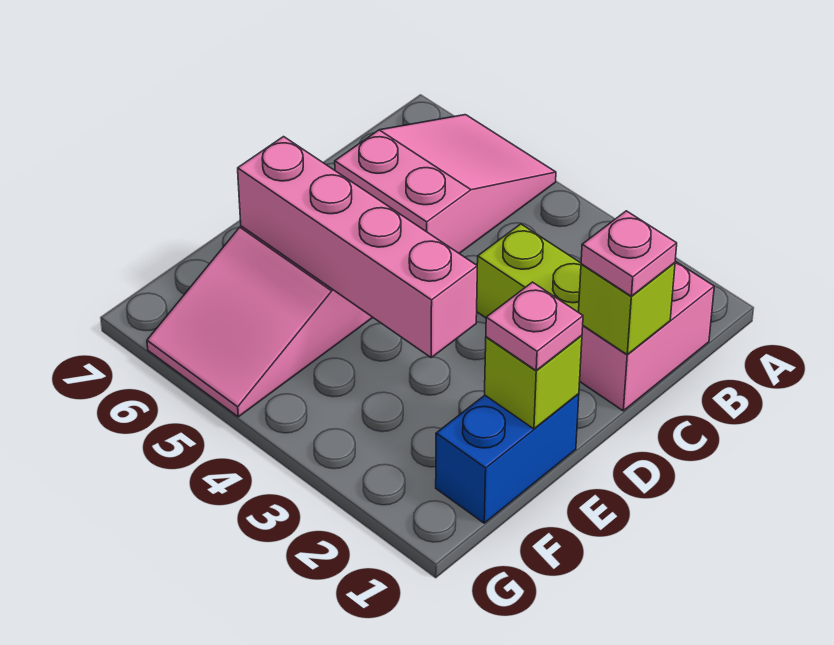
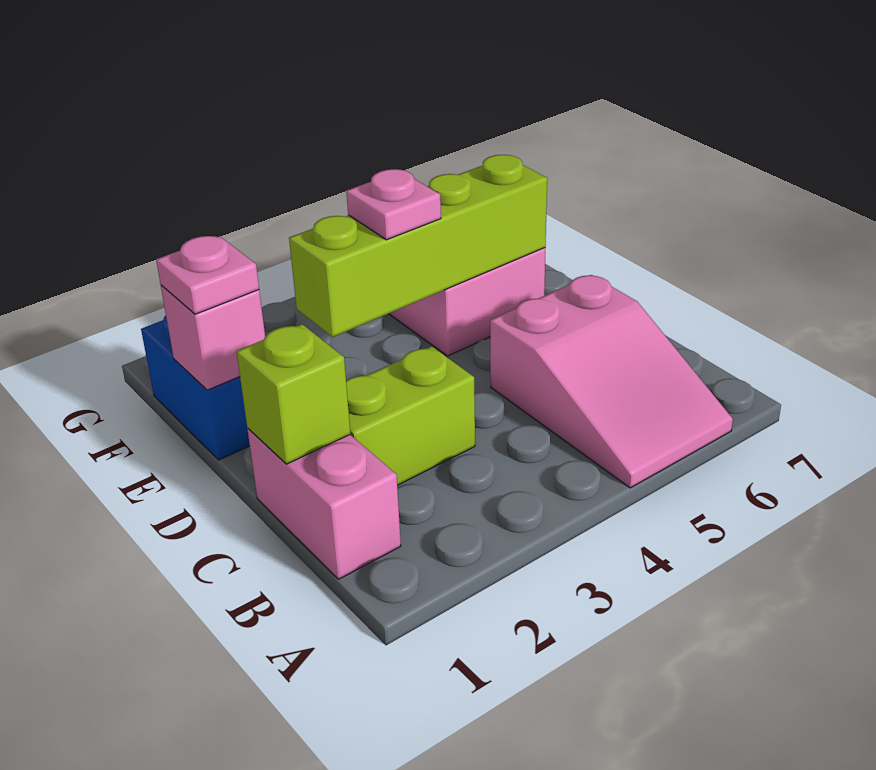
pink plate C1 level 3 -> pink plate E4 level 3
lime brick E1 level 2 -> pink brick E1 level 2
pink brick E3:E6 level 2 -> lime brick E3:E6 level 2

